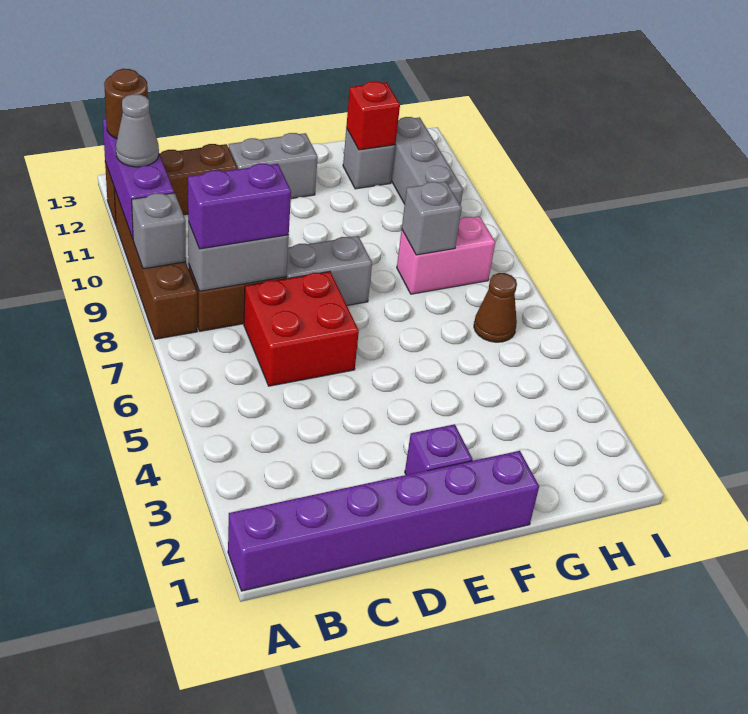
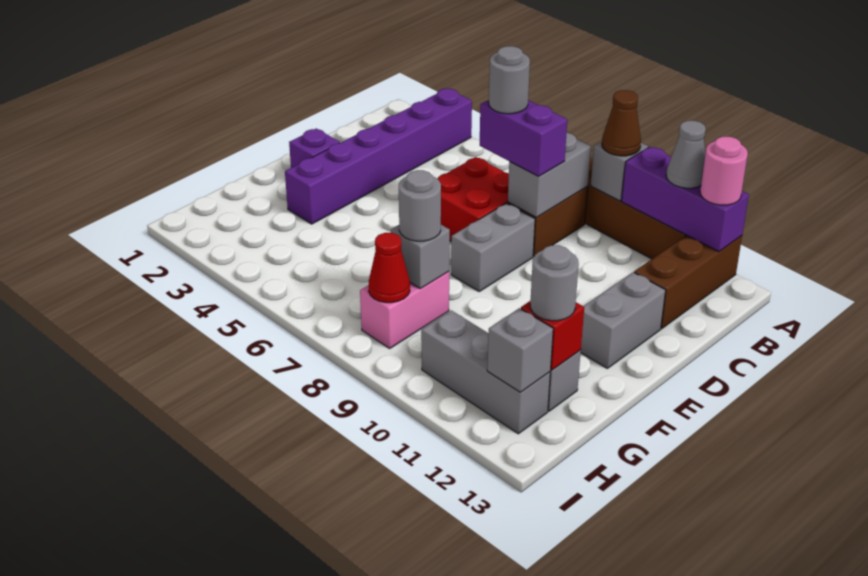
purple brick A1:F1 level 1 -> purple brick A3:F3 level 1
brown round brick A12 level 3 -> pink round brick A12 level 3
purple brick B8:C8 level 3 -> purple brick C7:C8 level 3
none -> grey round brick C7 level 4
none -> grey round brick G8 level 3
none -> grey round brick G12 level 3
brown cone H6 level 1 -> brown cone A9 level 3
none -> red cone H8 level 2
none -> grey brick H12 level 2

